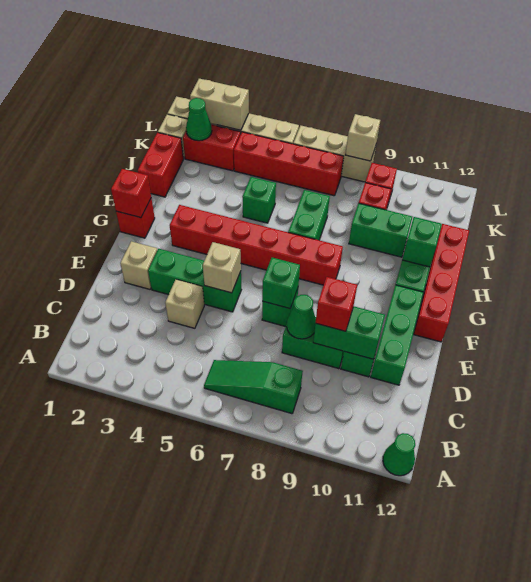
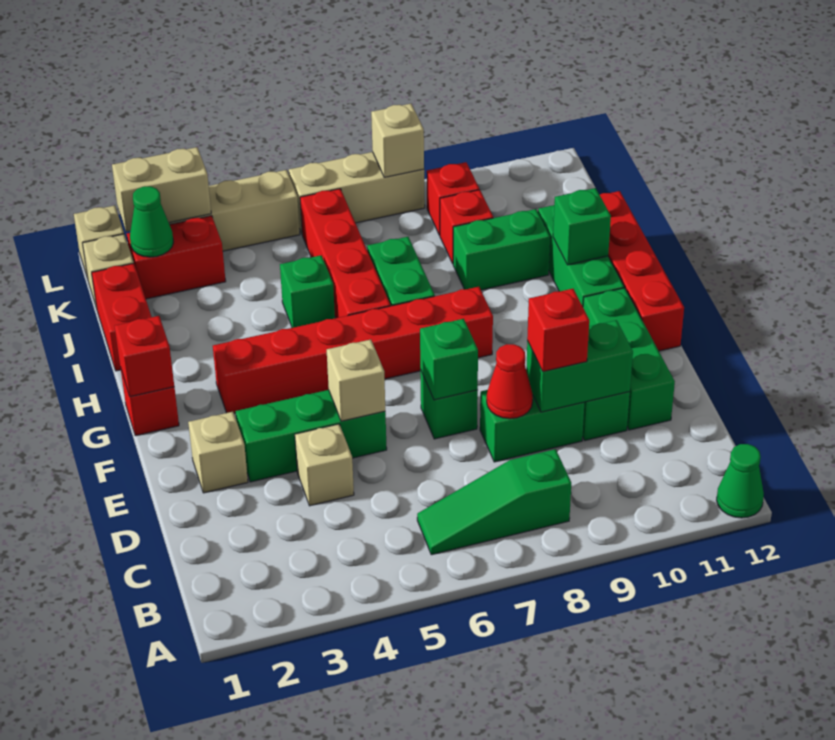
green cone D8 level 2 -> red cone D8 level 2
red brick K4:K7 level 1 -> red brick H6:K6 level 1

